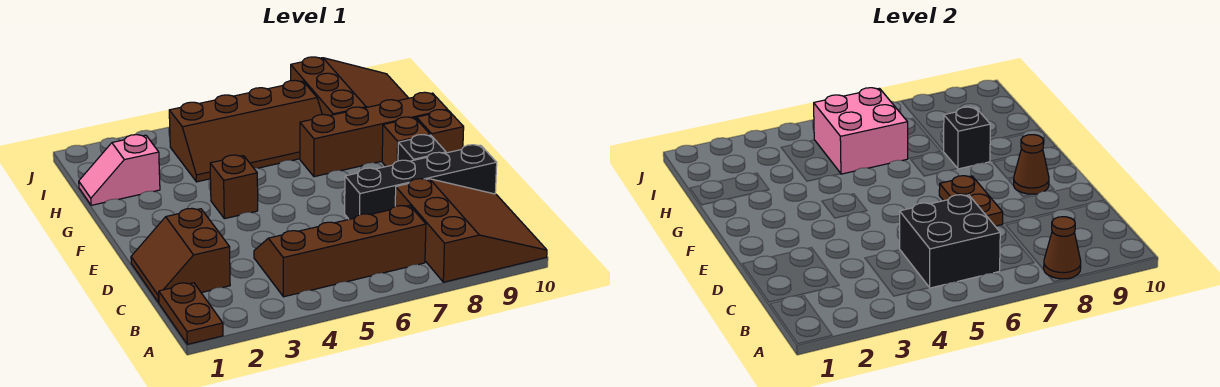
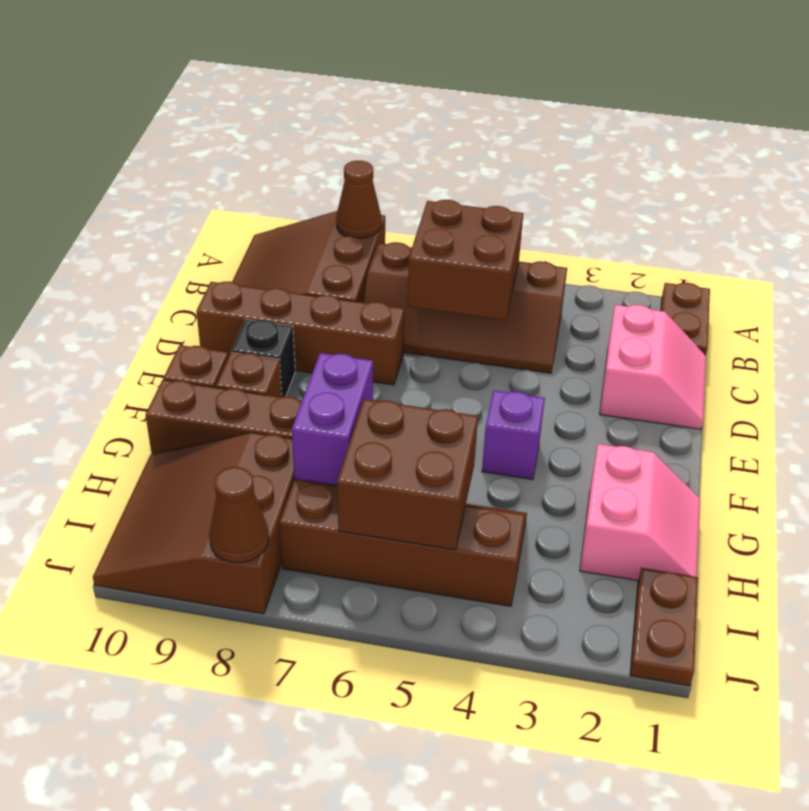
black brick B5:C6 level 2 -> brown brick B5:C6 level 2
brown slope C1:D2 level 1 top 2 -> pink slope C1:D2 level 1 top 2
black brick D7:D10 level 1 -> brown brick D7:D10 level 1
brown plate D7:E7 level 2 -> brown plate I1:J1 level 1
brown cone E9 level 2 -> brown cone J8 level 2
brown brick F4 level 1 -> purple brick F4 level 1
none -> purple brick G7:H7 level 2
black brick G8 level 2 -> none
pink slope H1:H2 level 1 top 2 -> pink slope G1:H2 level 1 top 2
pink brick H5:I6 level 2 -> brown brick H5:I6 level 2

